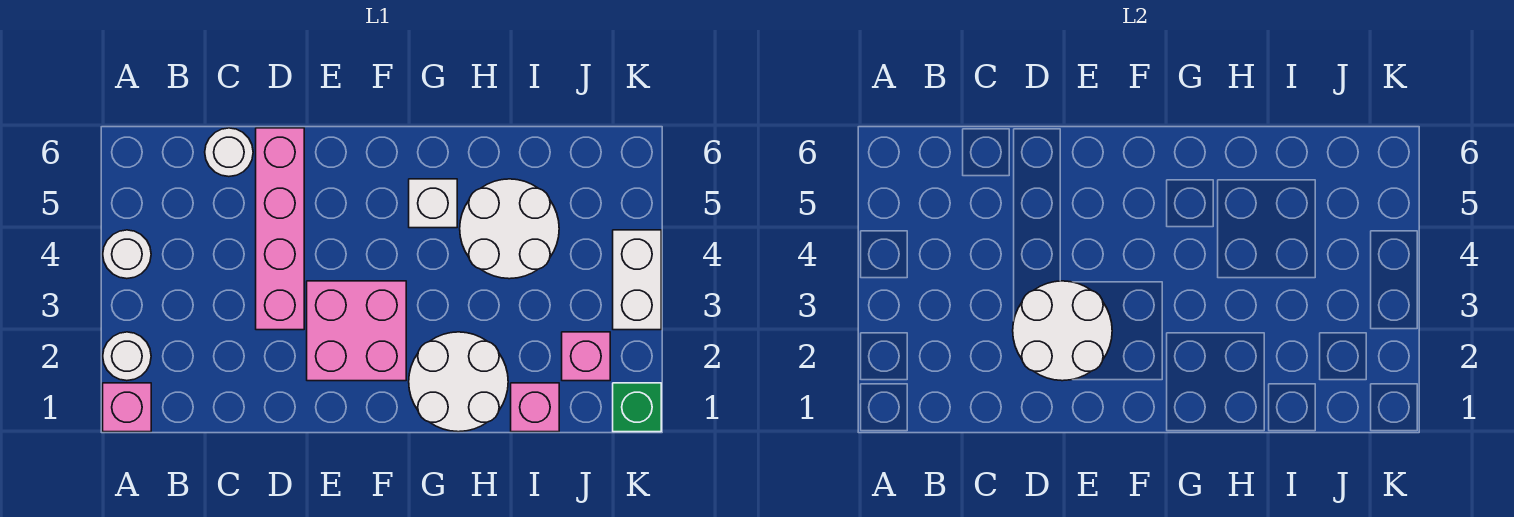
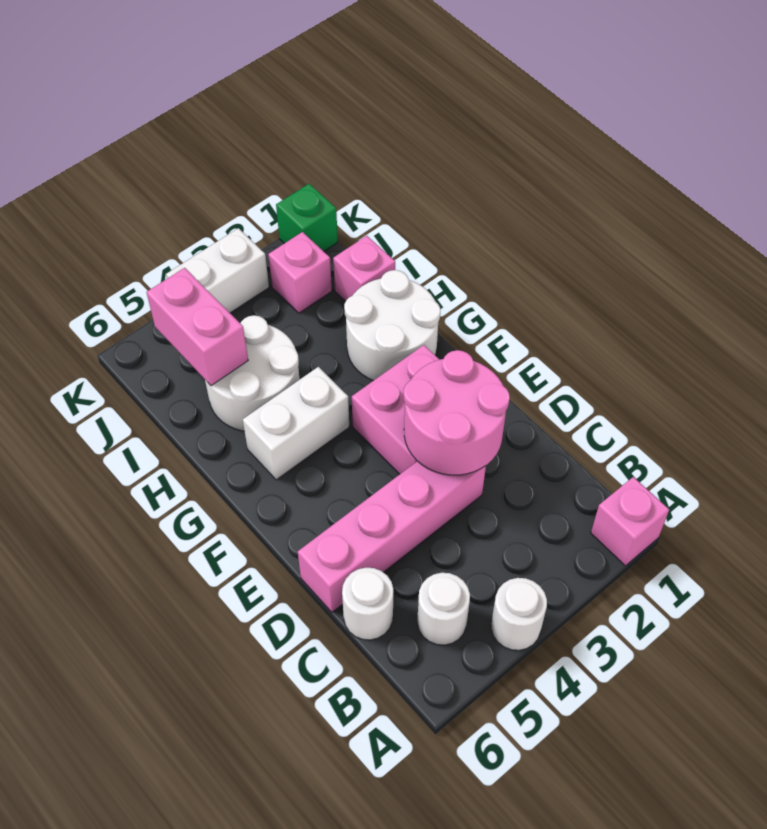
white round brick A2 level 1 -> white round brick B5 level 1
white round brick D2:E3 level 2 -> pink round brick D2:E3 level 2
white brick G5 level 1 -> white brick G4:G5 level 1
none -> pink brick I5:J5 level 2

